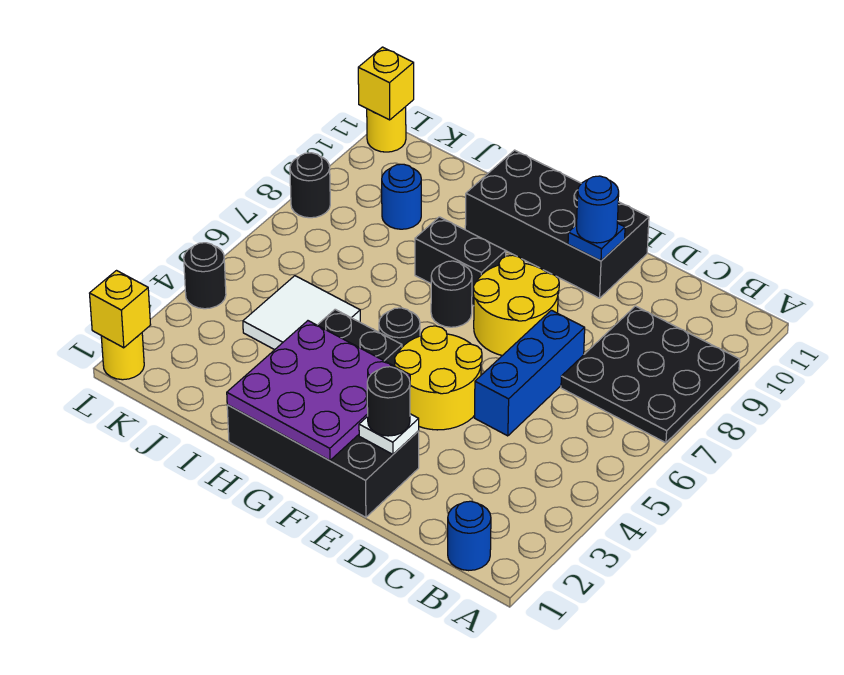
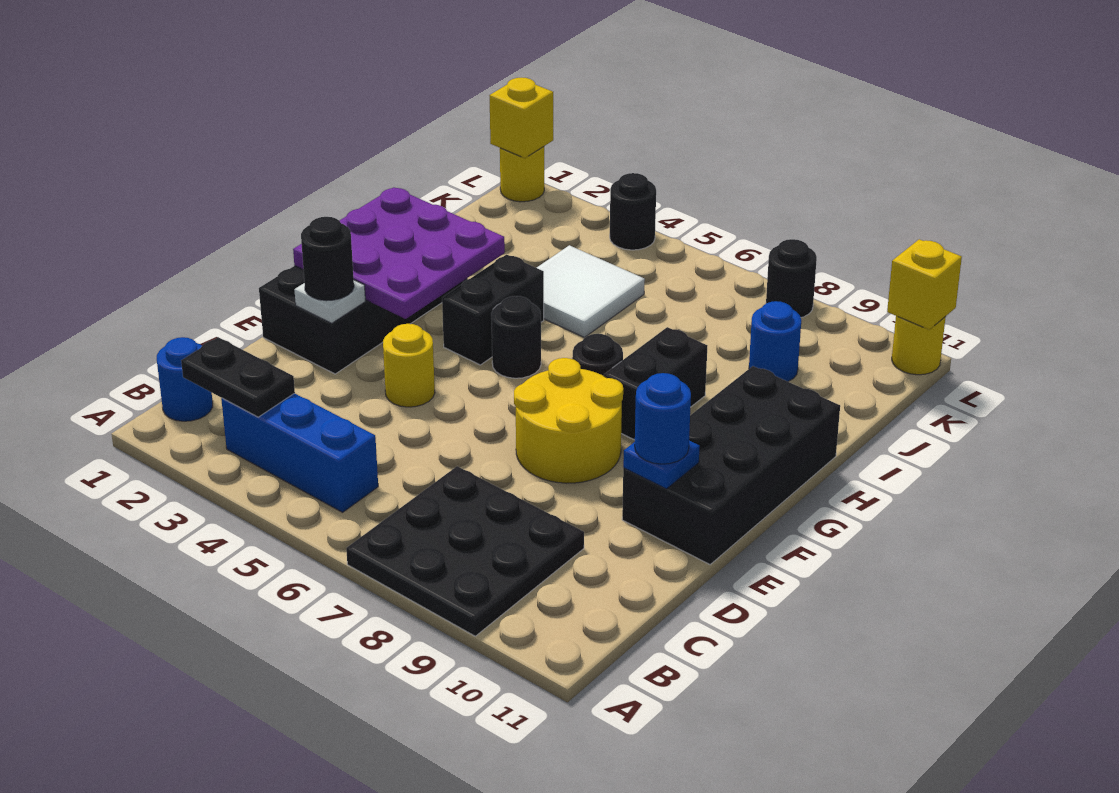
none -> black plate B2:B3 level 2
blue brick D5:D7 level 1 -> blue brick B3:B5 level 1
yellow round brick E4:F5 level 1 -> yellow round brick E4 level 1

